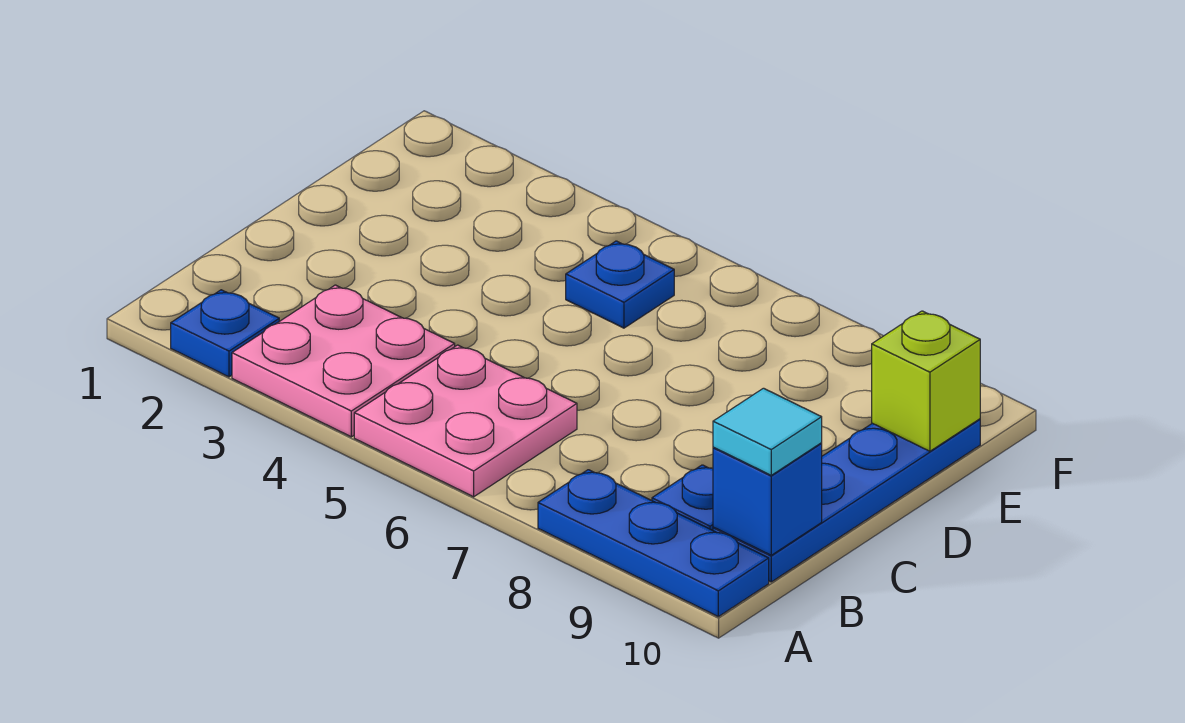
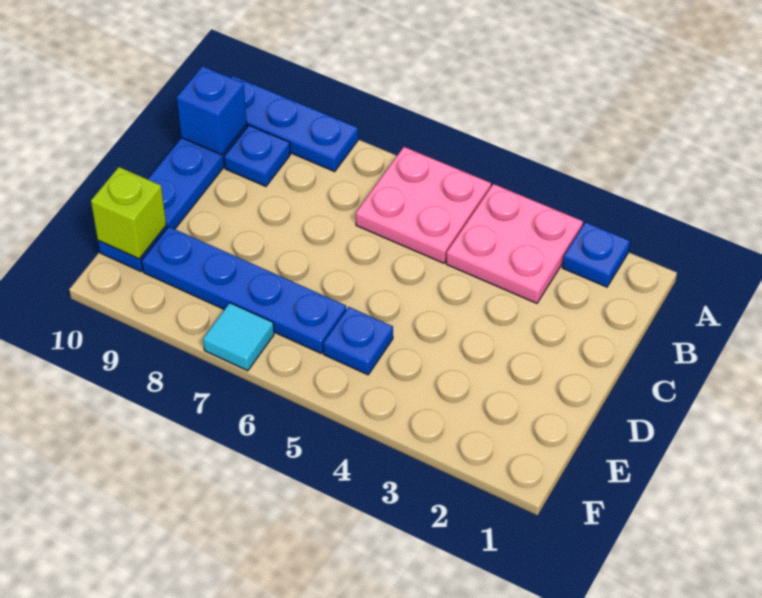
cyan tile B10 level 3 -> cyan tile F7 level 1
none -> blue plate E6:E9 level 1

